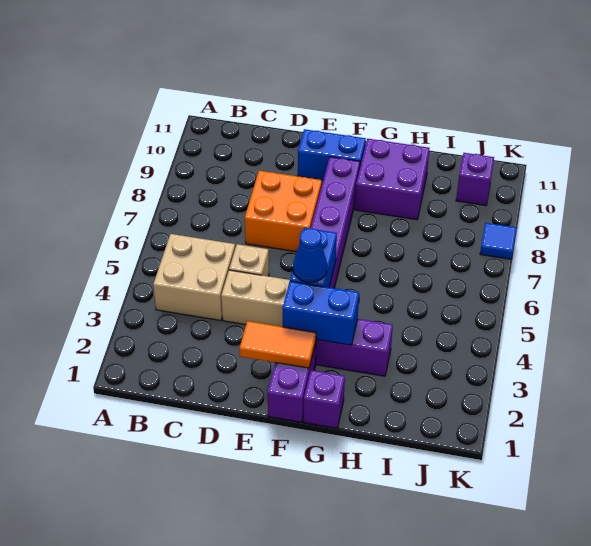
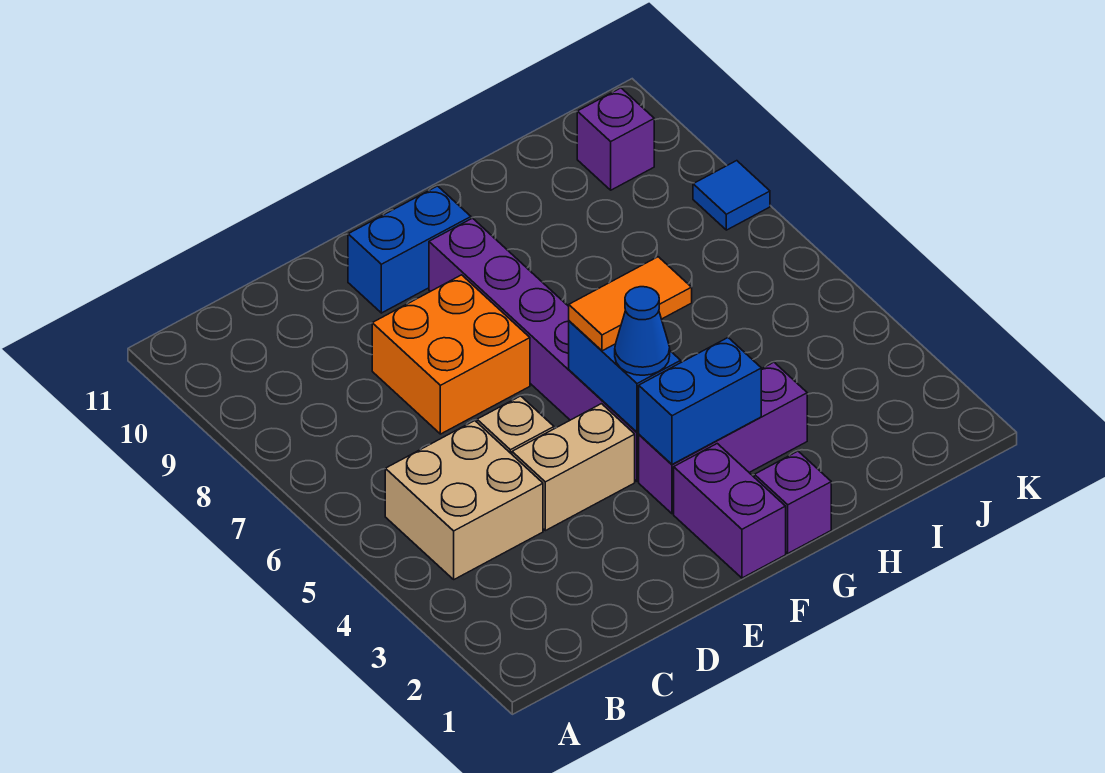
orange tile E2:F2 level 2 -> orange tile F5:G5 level 3
purple brick G9:H10 level 1 -> none

